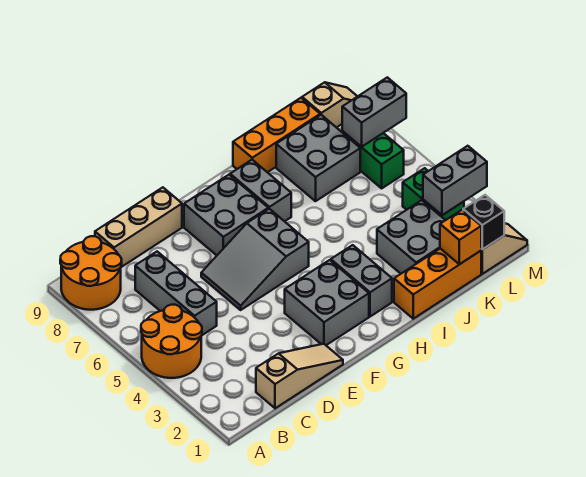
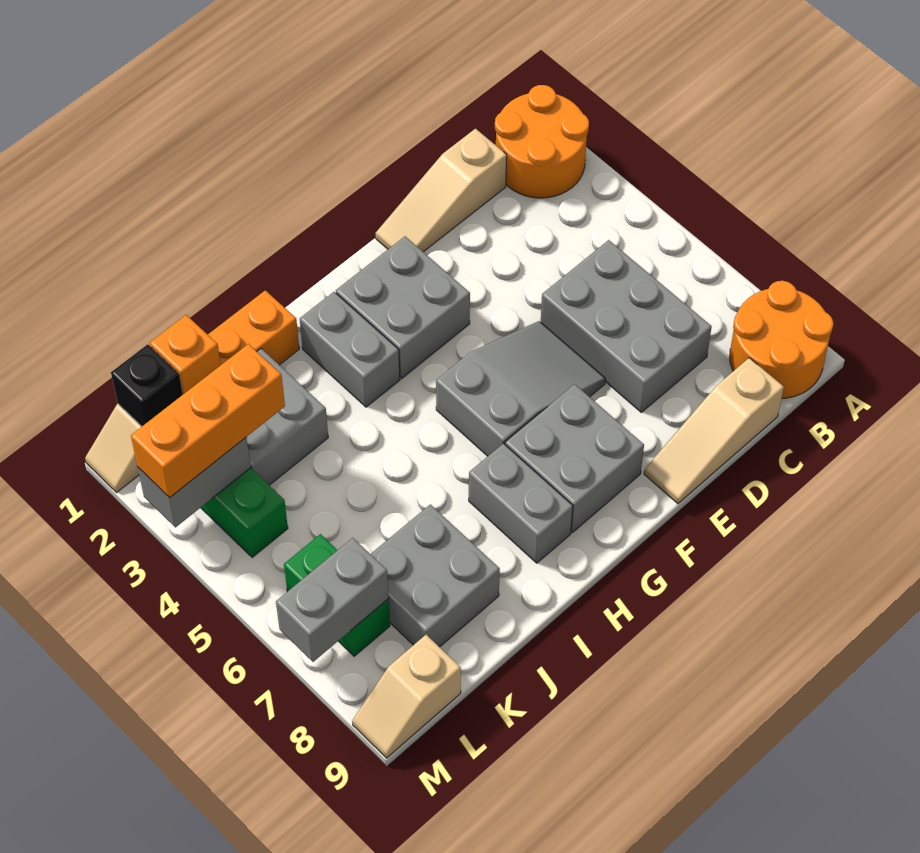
orange round brick A4:B5 level 1 -> orange round brick A1:B2 level 1
grey brick C5:C7 level 1 -> grey brick C5:D7 level 1
tan brick C9:E9 level 1 -> tan slope C9:E9 level 1 top C
orange brick I9:K9 level 1 -> orange brick K3:M3 level 3

